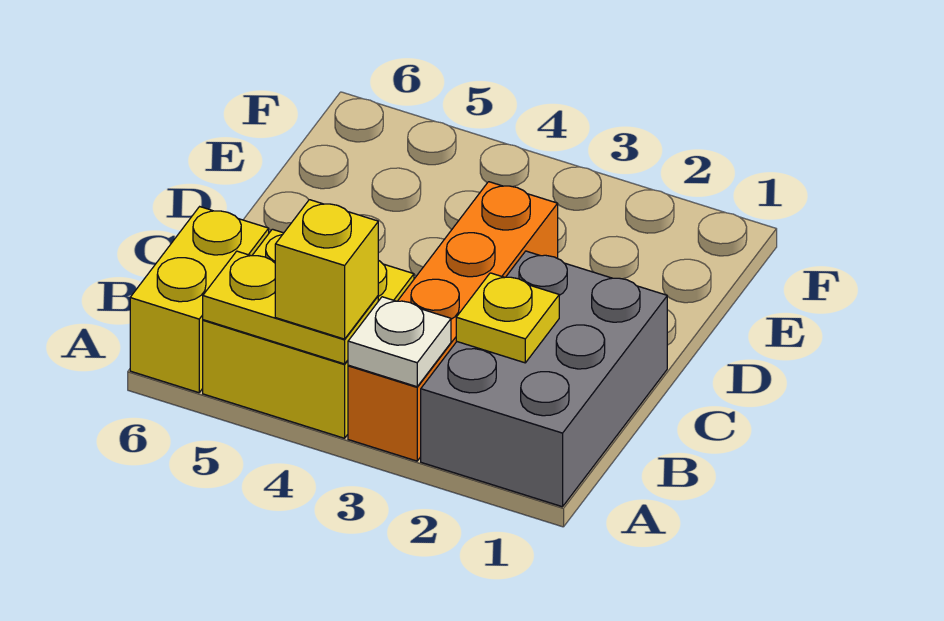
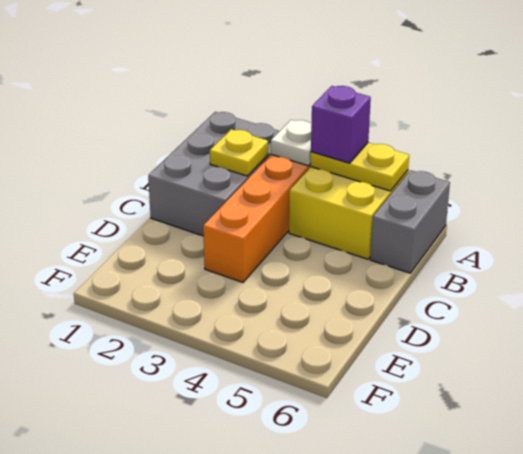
yellow brick A4 level 3 -> purple brick A4 level 3
yellow brick A6:B6 level 1 -> grey brick A6:B6 level 1

